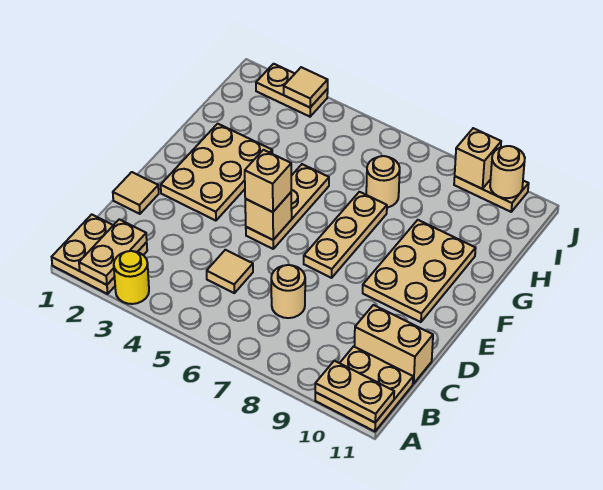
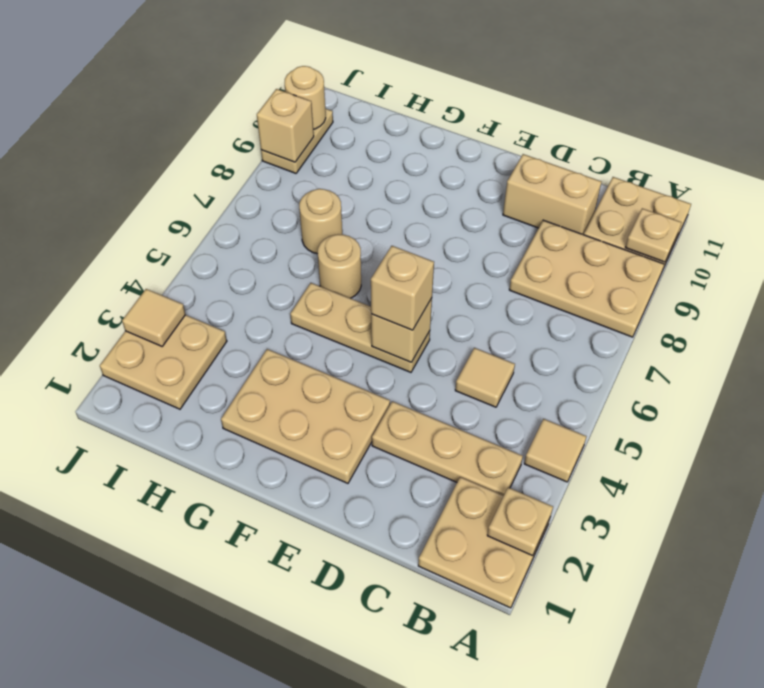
tan plate A2:B2 level 2 -> tan plate A2 level 2
yellow round brick A3 level 1 -> none
tan plate A10:A11 level 2 -> tan plate A10 level 2
tan round brick C7 level 1 -> tan round brick G6 level 1
tan brick C10:C11 level 1 -> tan brick C10:D10 level 1
tan tile D1 level 1 -> tan tile A4 level 1
tan plate E7:G7 level 1 -> tan plate B3:D3 level 1
tan plate E9:G10 level 1 -> tan plate A8:C9 level 1
tan plate J2:J3 level 1 -> tan plate I2:J3 level 1

